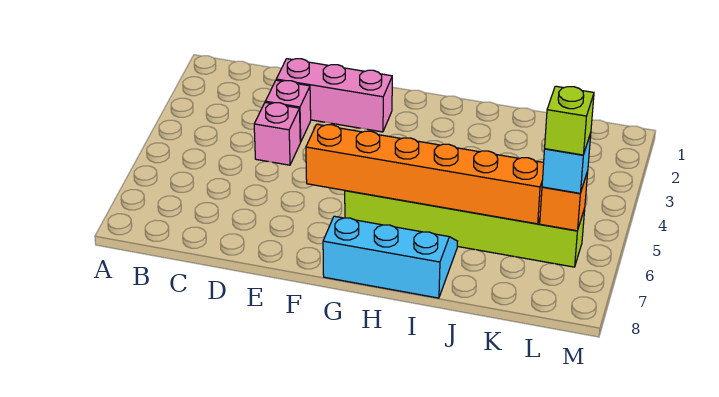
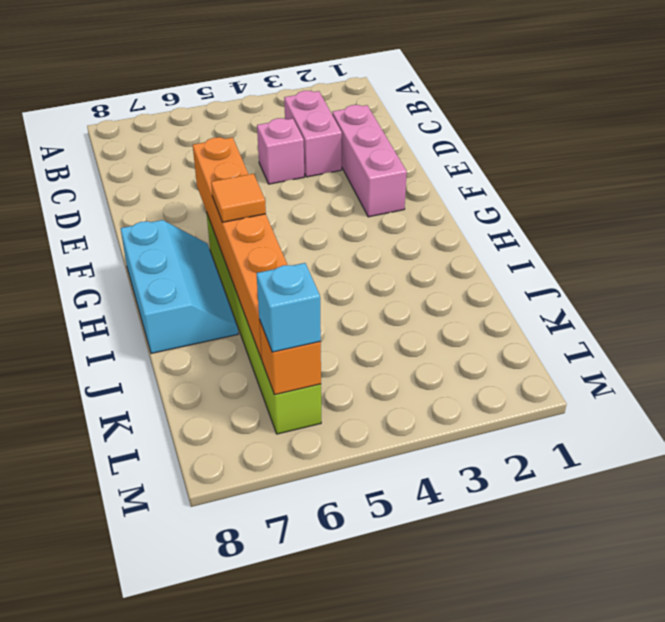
pink brick D3 level 1 -> pink brick C3:D3 level 1
none -> orange tile H6 level 3
lime brick L6 level 4 -> none

